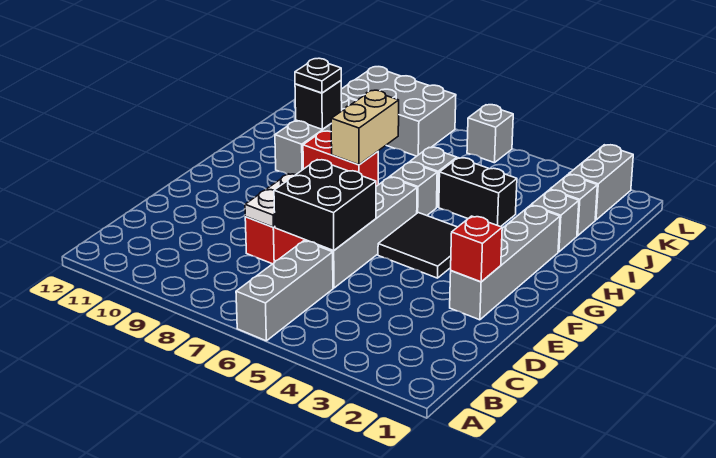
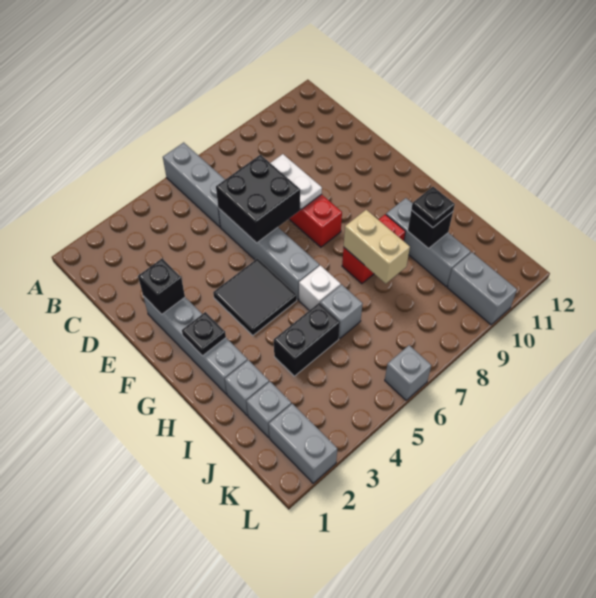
red brick E2 level 2 -> black brick E2 level 2
none -> black plate G2 level 2
grey brick H6 level 1 -> white brick H6 level 1
grey brick K8:L10 level 1 -> grey brick K10:L10 level 1

